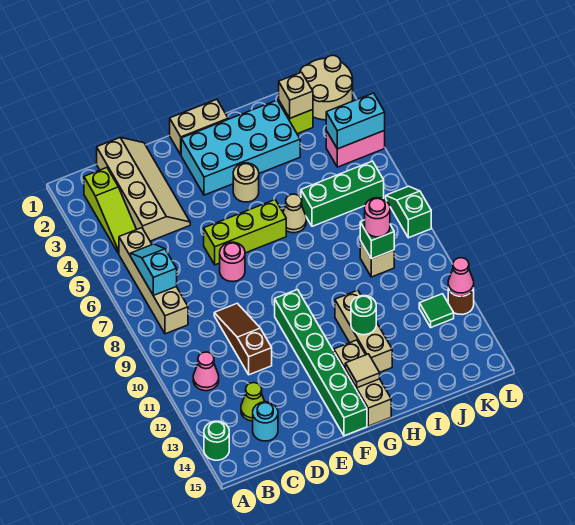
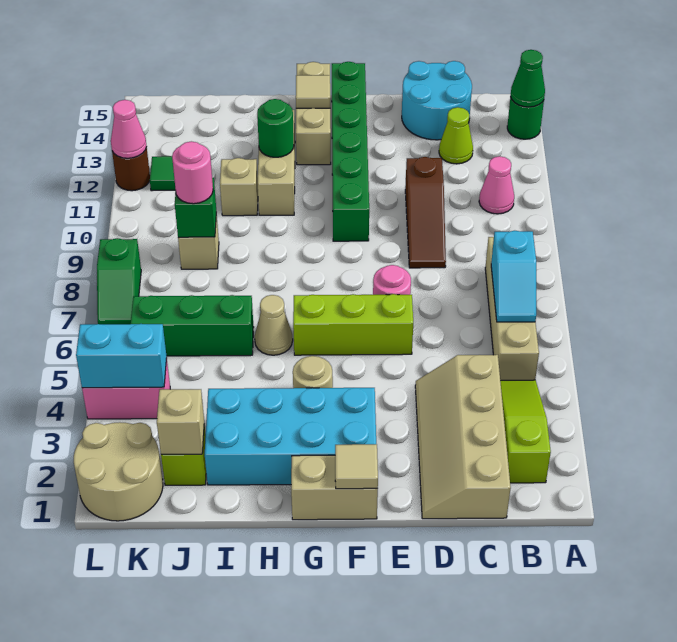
none -> green cone A14 level 2
cyan round brick C14 level 1 -> cyan round brick C14:D15 level 1
none -> tan tile F1 level 2
none -> tan brick I11 level 1

